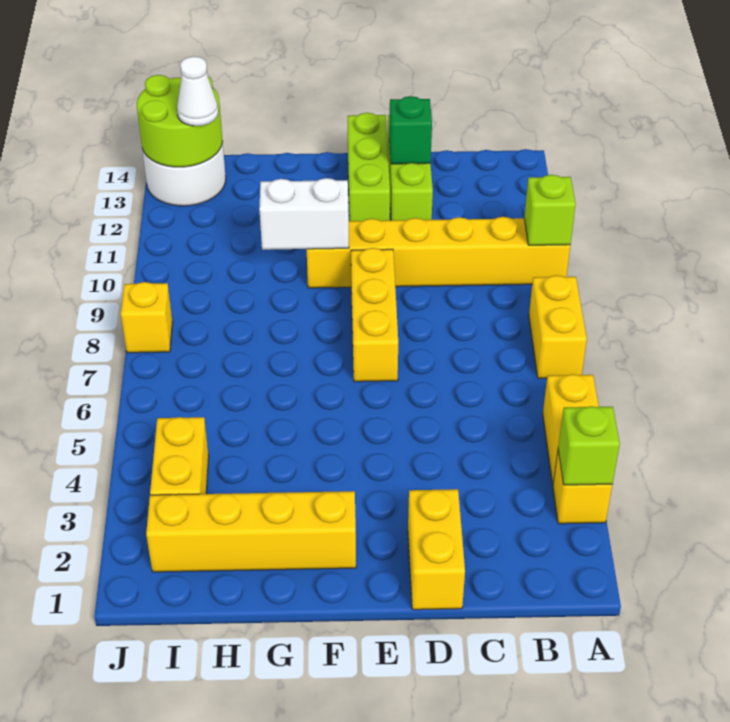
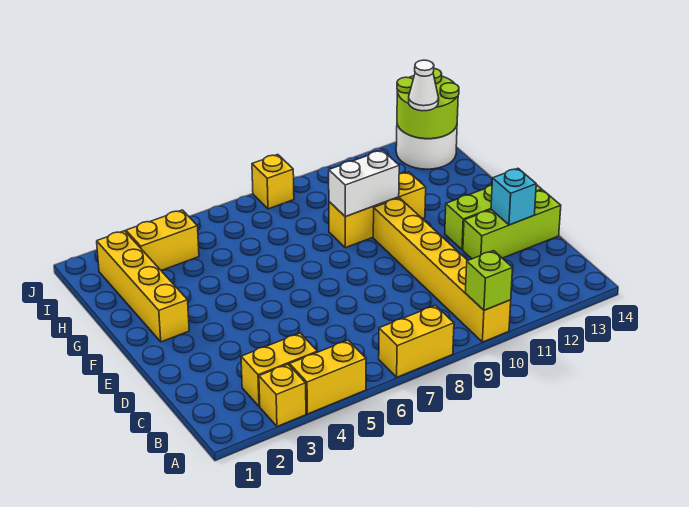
lime brick A3 level 2 -> none
yellow brick D1:D2 level 1 -> yellow brick B3:B4 level 1
green brick D13 level 2 -> cyan brick D13 level 2
yellow brick E7:E9 level 1 -> yellow brick G9:G11 level 1
white brick F10:G10 level 2 -> white brick G9:G10 level 2

